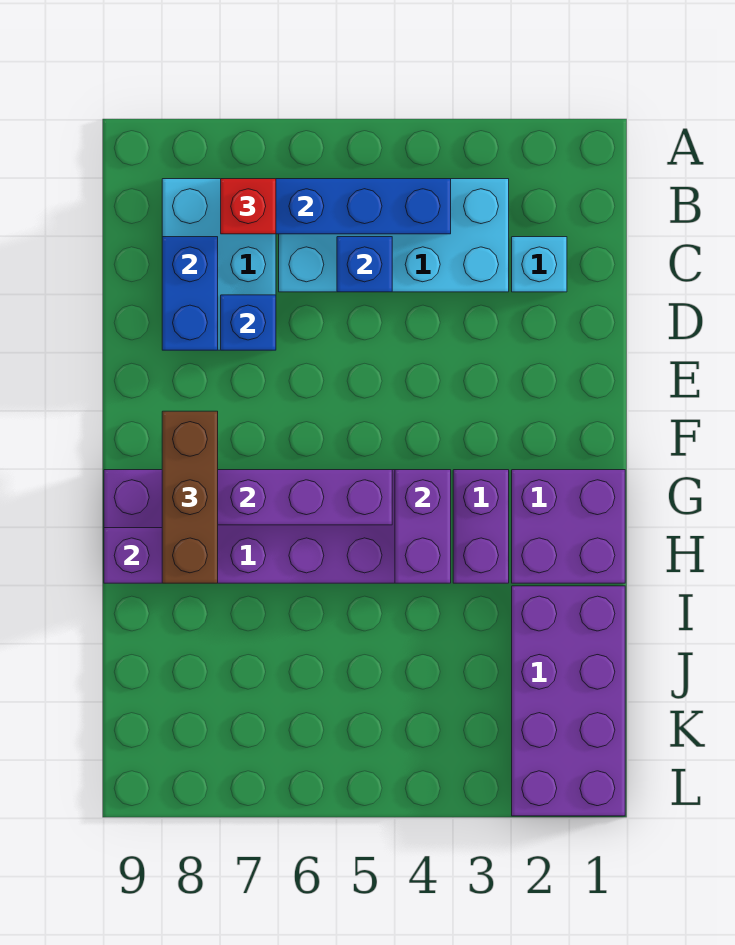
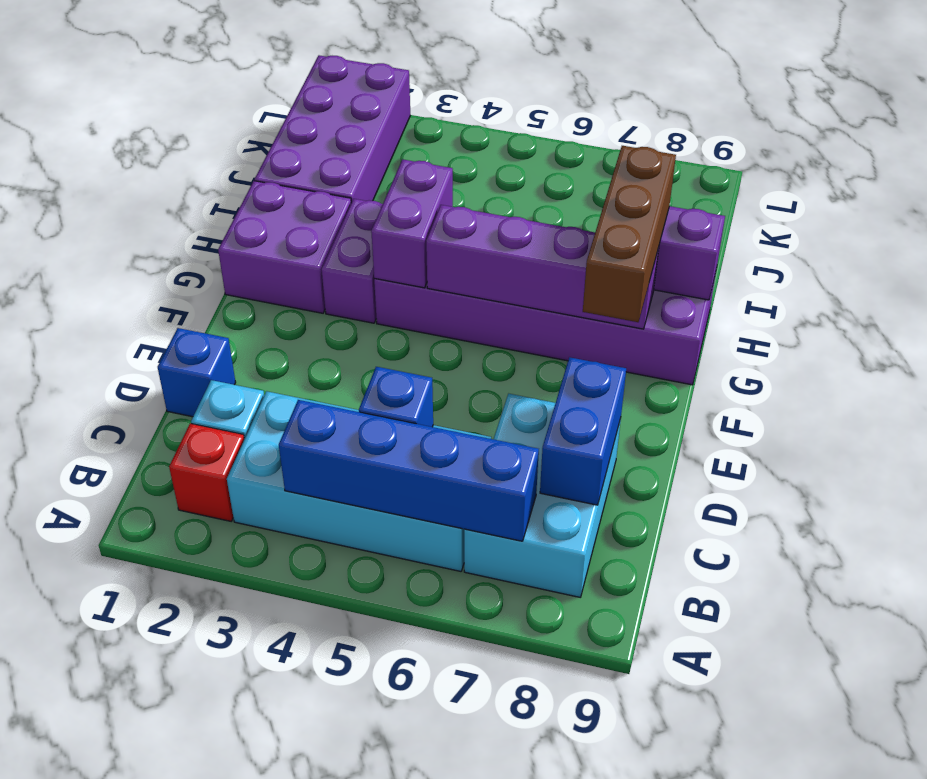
red brick B7 level 3 -> red brick B2 level 1
blue brick D7 level 2 -> blue brick D1 level 1

